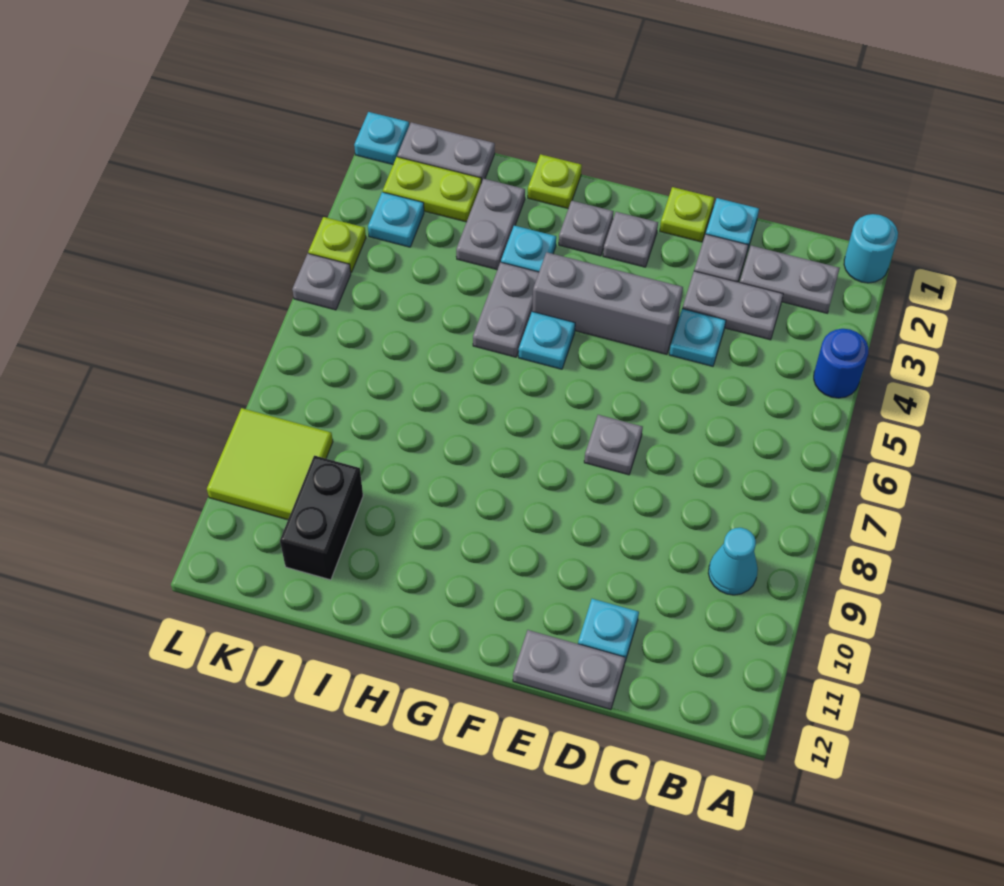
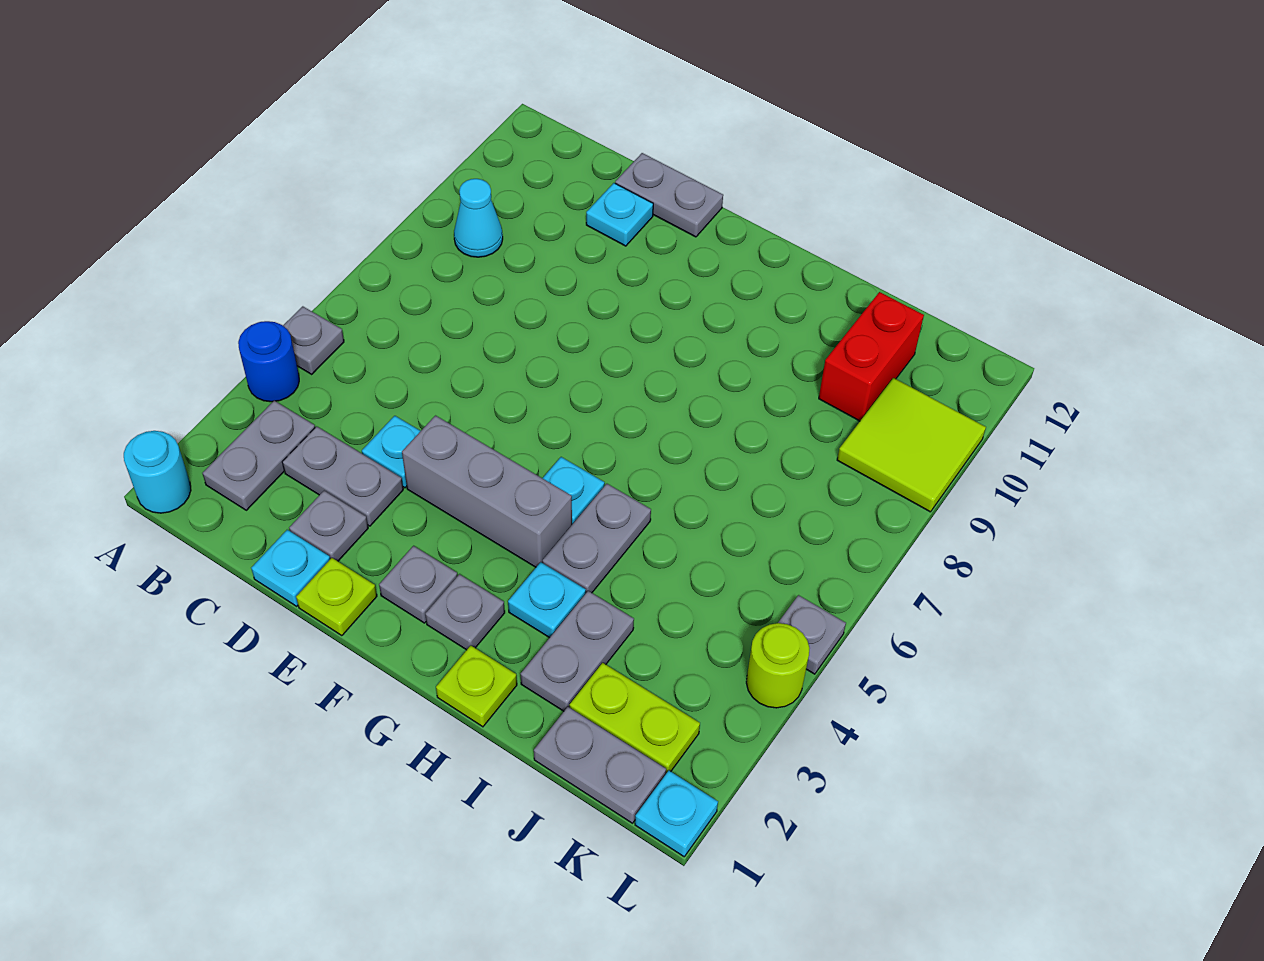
grey plate B2:C2 level 1 -> grey plate B2:B3 level 1
grey plate E7 level 1 -> grey plate A5 level 1
black brick J10:J11 level 1 -> red brick J10:J11 level 1
cyan plate K3 level 1 -> none
lime plate L4 level 1 -> lime round brick L4 level 1

